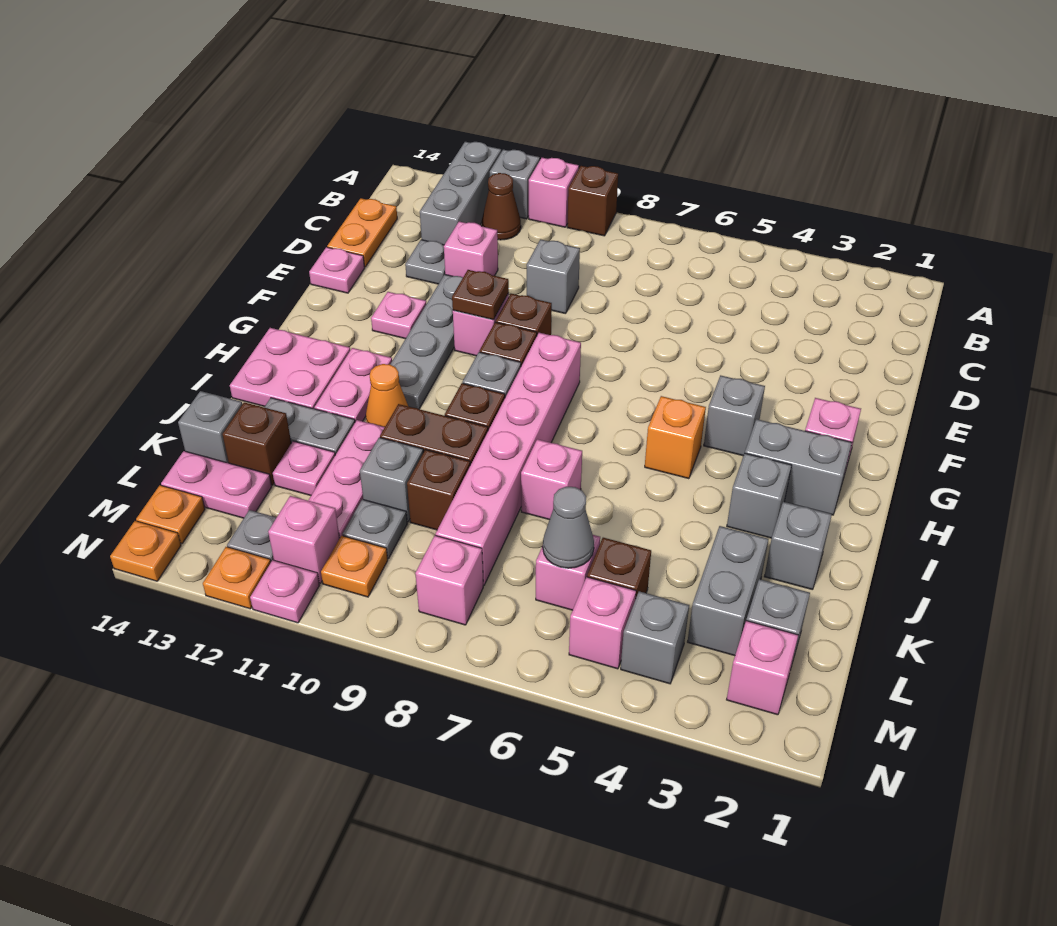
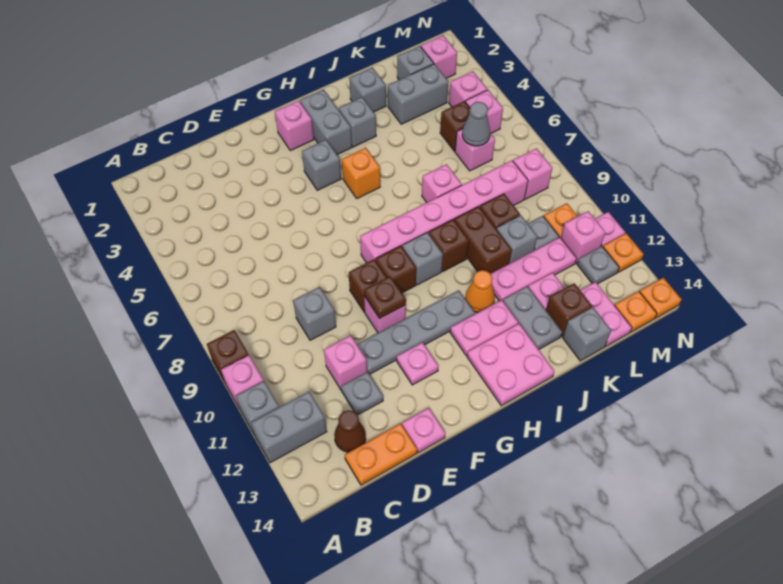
grey brick A12:C12 level 1 -> grey brick A12:B12 level 1
brown cone B11 level 1 -> brown cone C13 level 1
grey brick M4 level 1 -> pink brick M4 level 1

